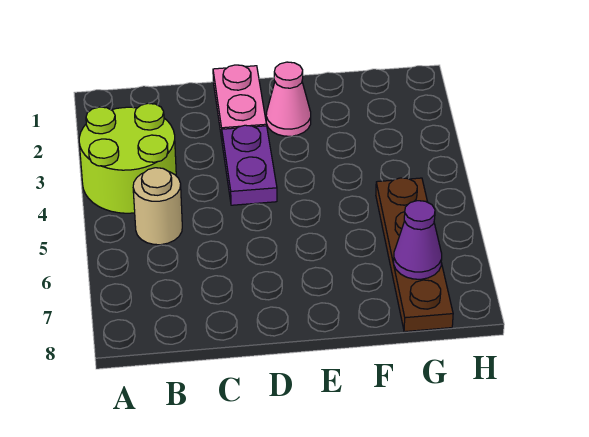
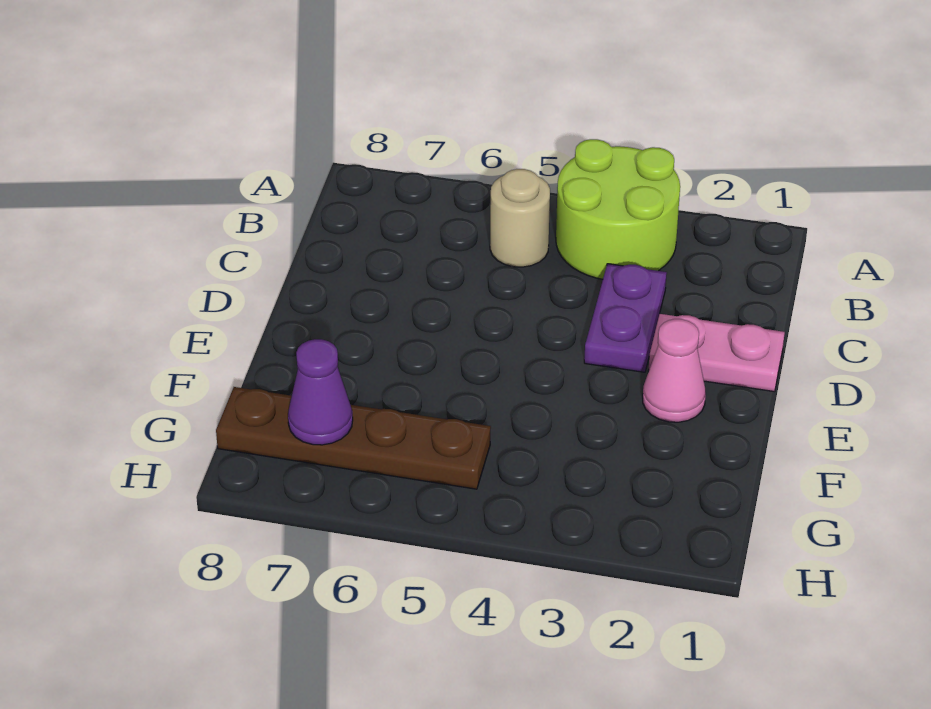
purple plate D3:D4 level 1 -> purple plate C3:D3 level 1

